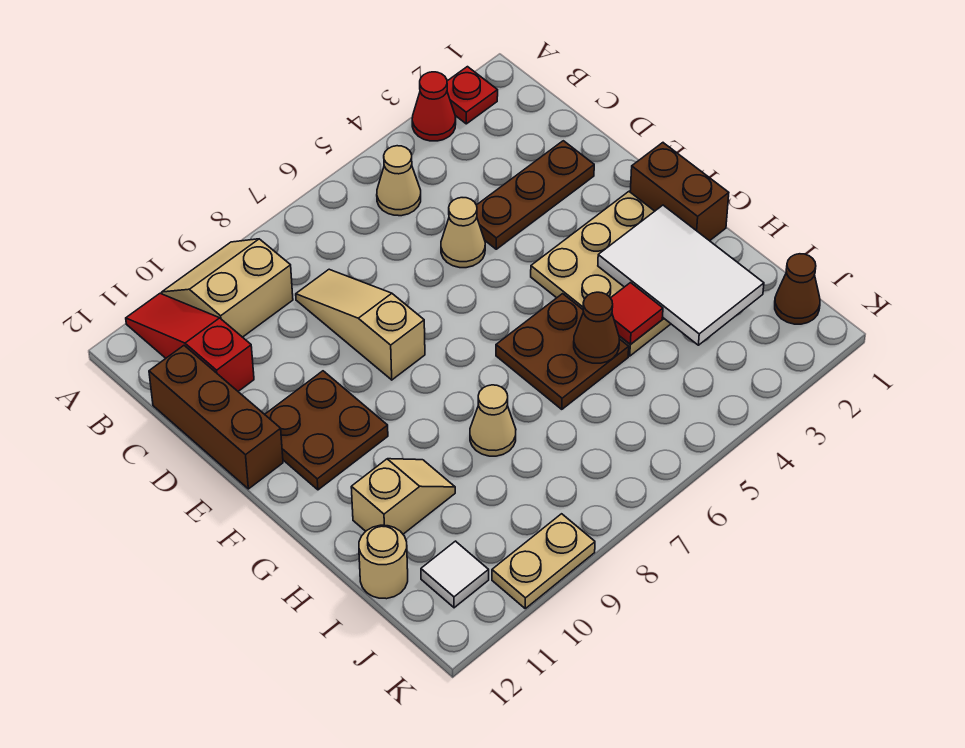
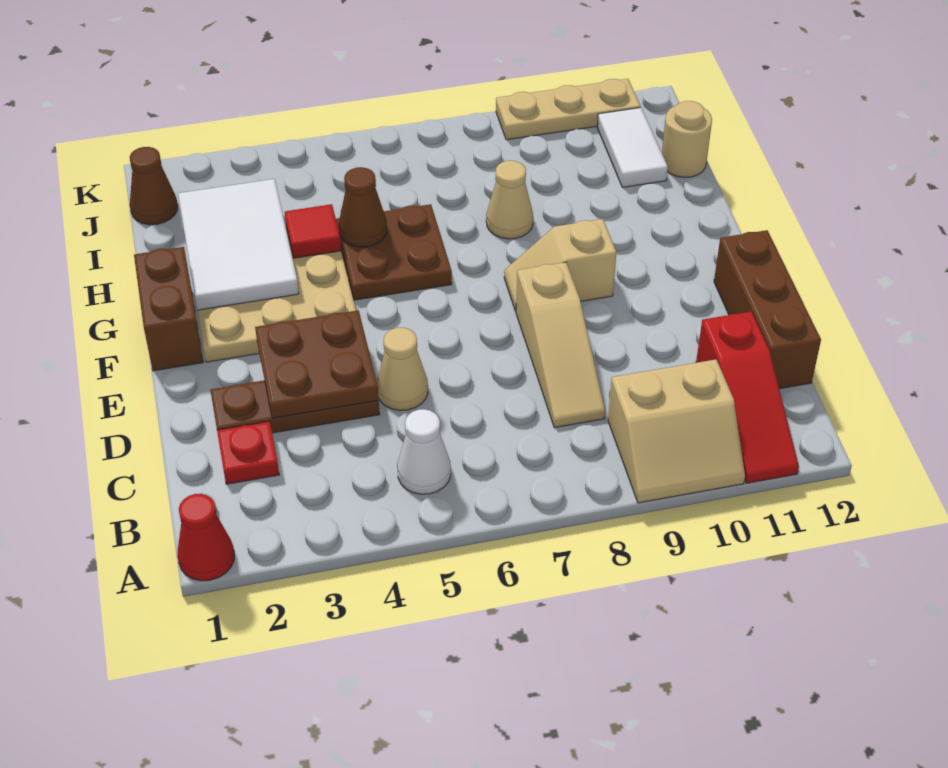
red plate A2 level 1 -> red plate C2 level 1
red cone A3 level 1 -> red cone A1 level 1
tan cone B5 level 1 -> white cone B5 level 1
brown plate E10:F11 level 1 -> brown plate D3:E4 level 2
tan slope H10:H11 level 1 top 11 -> tan slope F8:F9 level 1 top 9
white tile J11 level 1 -> white tile I11:J11 level 1
tan plate K9:K10 level 1 -> tan plate K9:K11 level 1

